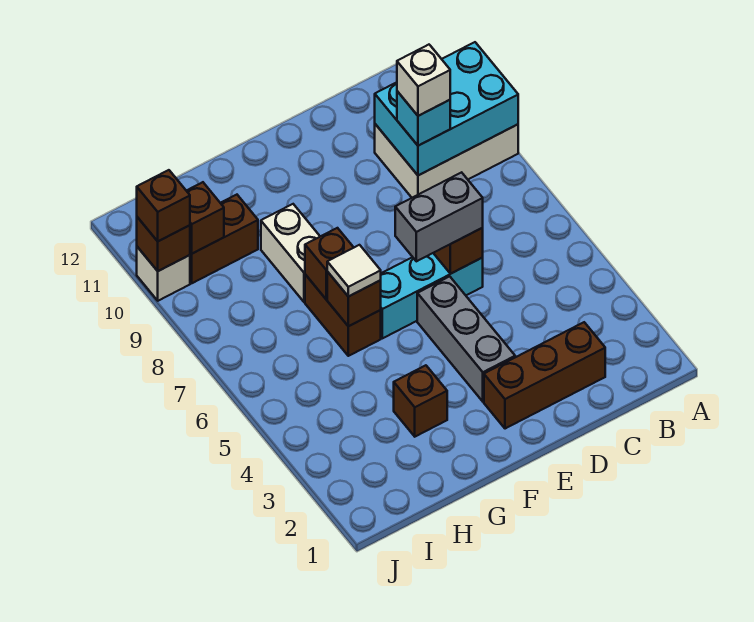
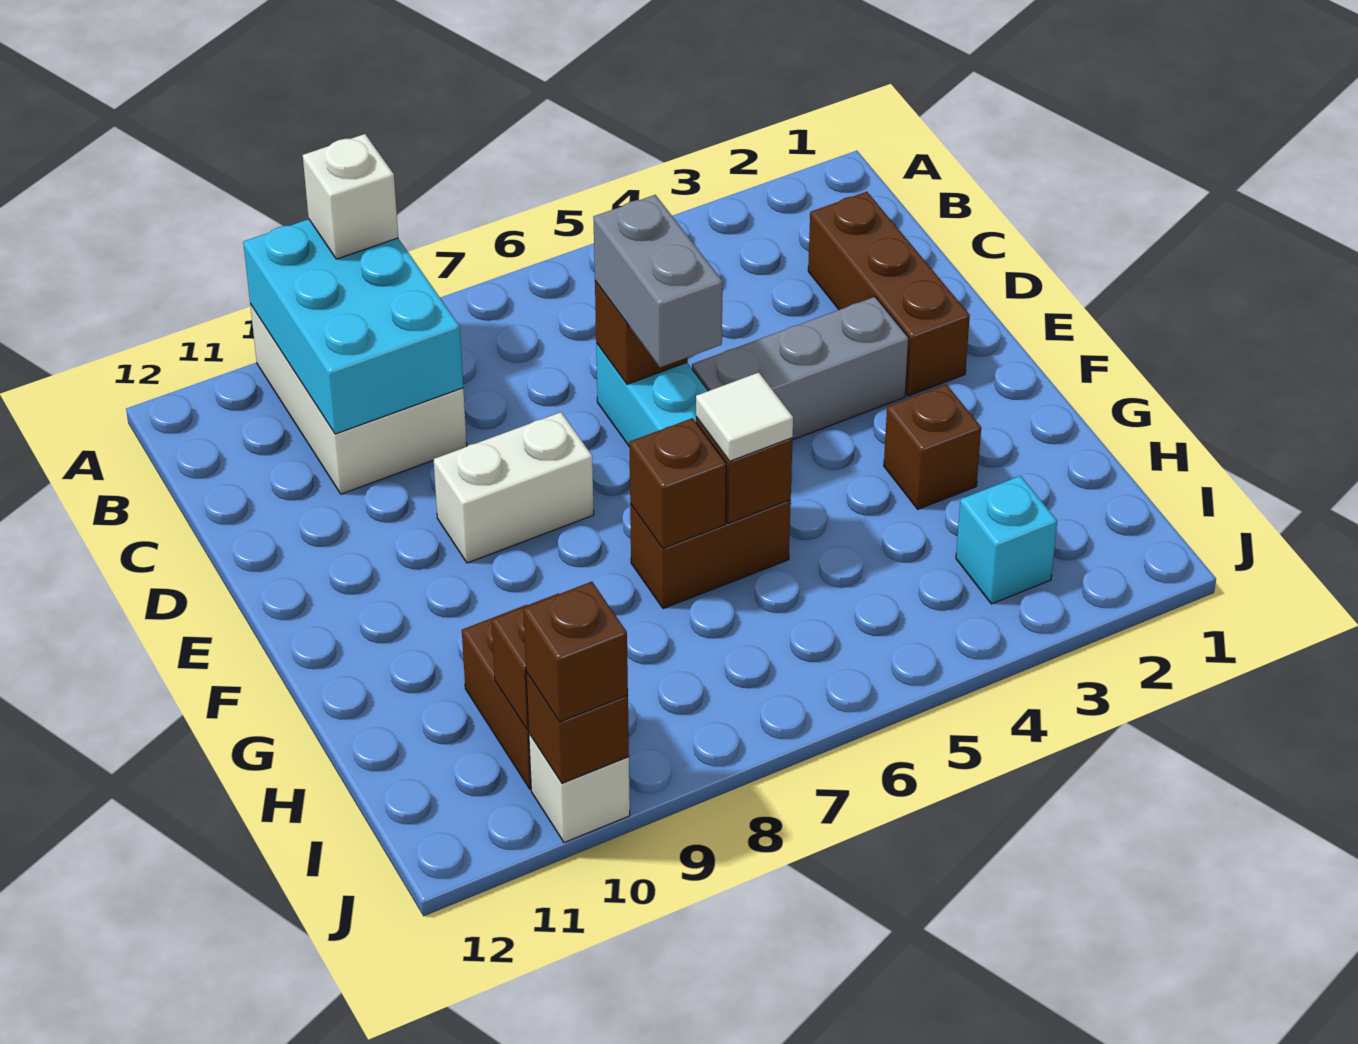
cyan brick C9 level 3 -> cyan brick I3 level 1
white brick C9 level 4 -> white brick A9 level 3
white brick G8:G9 level 1 -> white brick E8:E9 level 1

